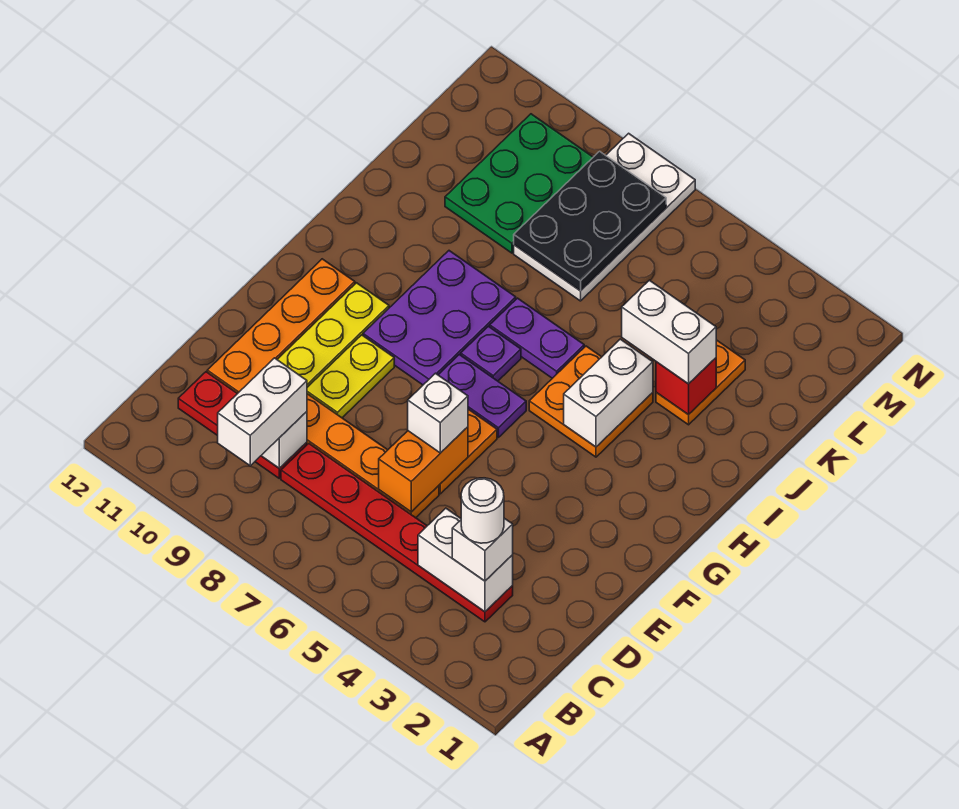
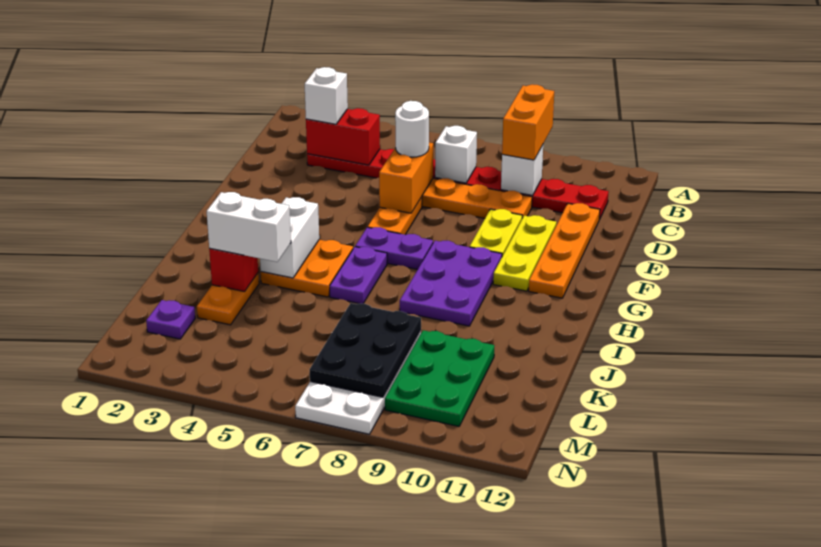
white brick B9:C9 level 3 -> orange brick B9:C9 level 3
white brick C3:C4 level 2 -> red brick C3:C4 level 2
white round brick C3 level 4 -> white round brick D6 level 3
white brick E6 level 3 -> white brick C7 level 2
purple plate H7 level 1 -> purple plate L2 level 1
purple plate I6:I7 level 1 -> purple plate H6:I6 level 1

